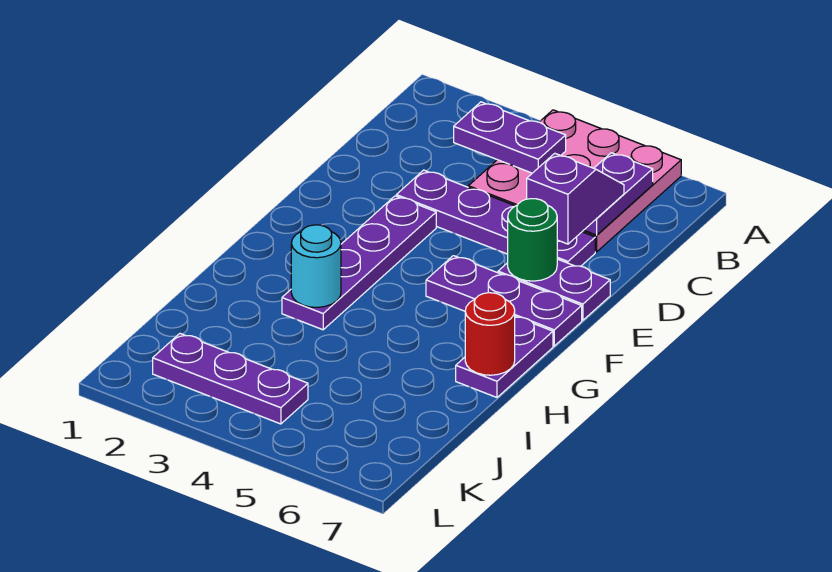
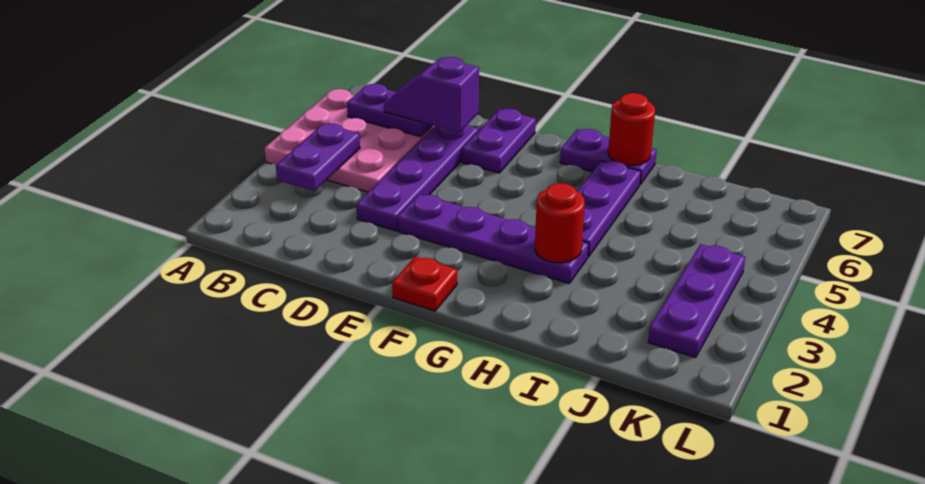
green round brick E6 level 2 -> none
none -> red plate F1 level 1
purple plate F5:F7 level 1 -> purple plate H4:H6 level 1
cyan round brick H3 level 2 -> red round brick H3 level 2

